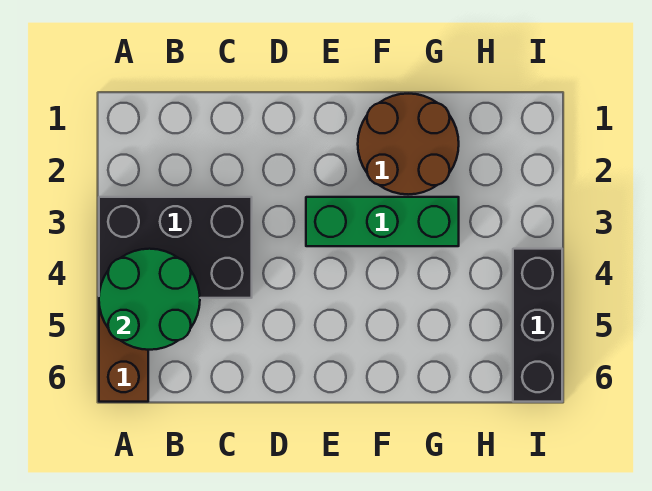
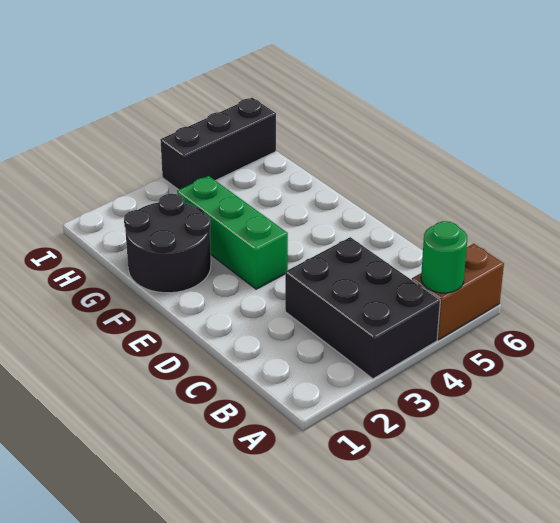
green round brick A4:B5 level 2 -> green round brick A5 level 2
brown round brick F1:G2 level 1 -> black round brick F1:G2 level 1

